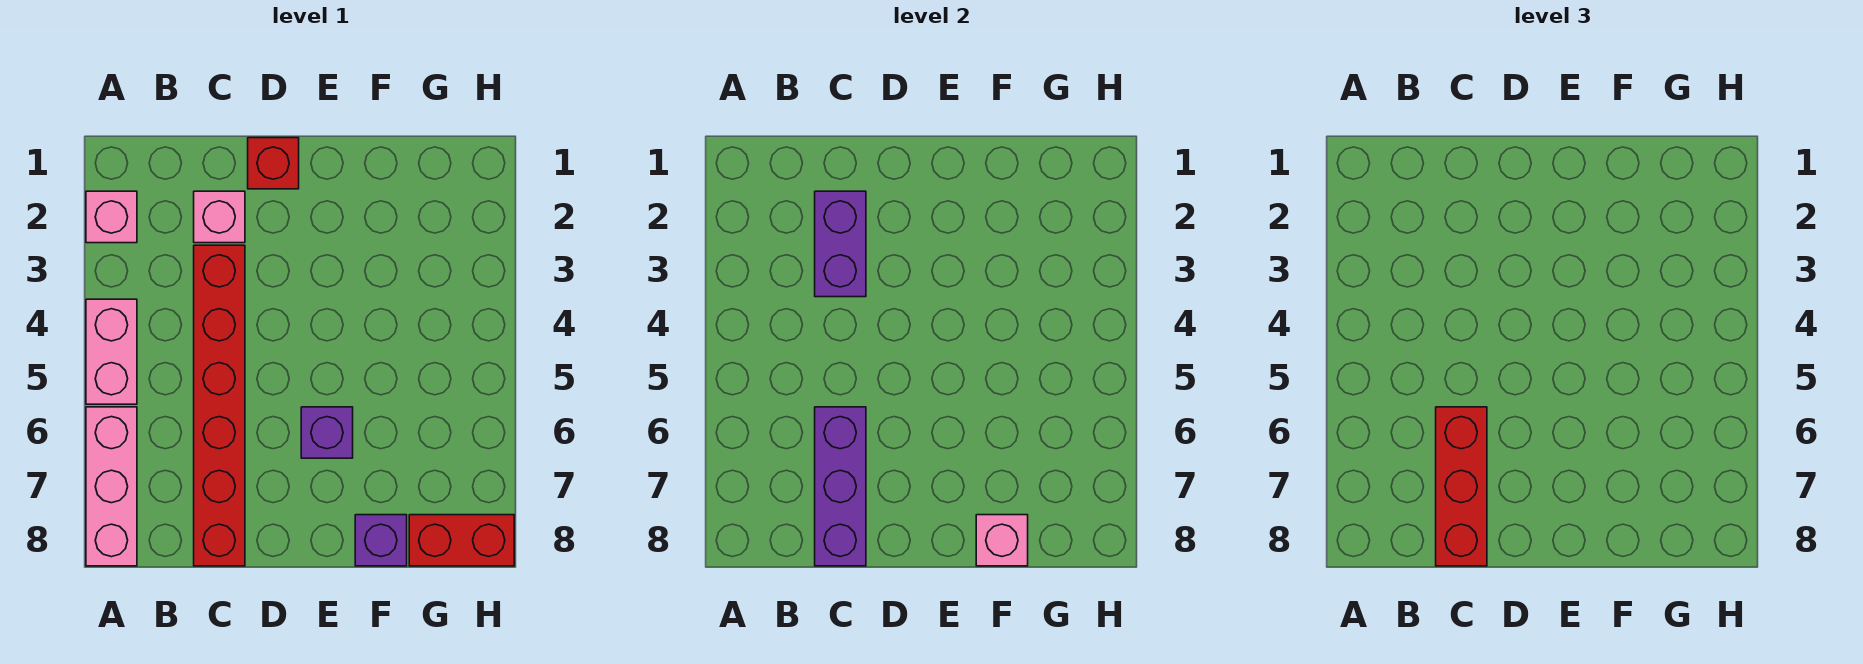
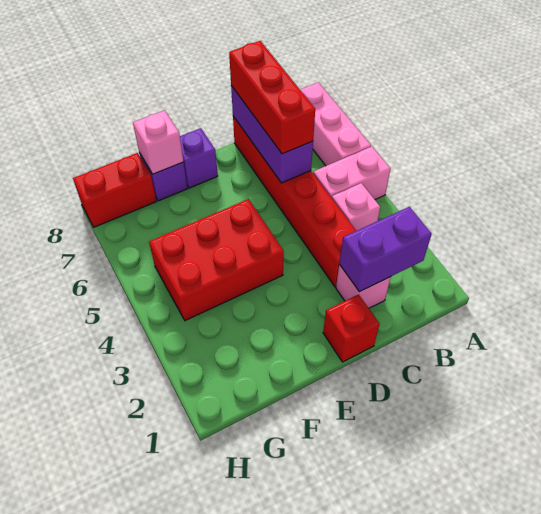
pink brick A2 level 1 -> pink brick B4 level 1
pink brick A4:A5 level 1 -> pink brick A5:B5 level 1
purple brick C2:C3 level 2 -> purple brick B2:C2 level 2
none -> red brick E4:G5 level 1
purple brick E6 level 1 -> purple brick E8 level 1

